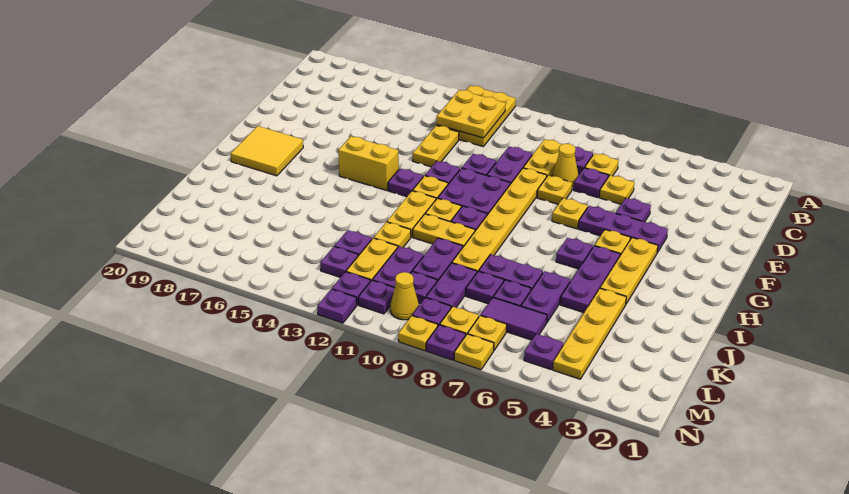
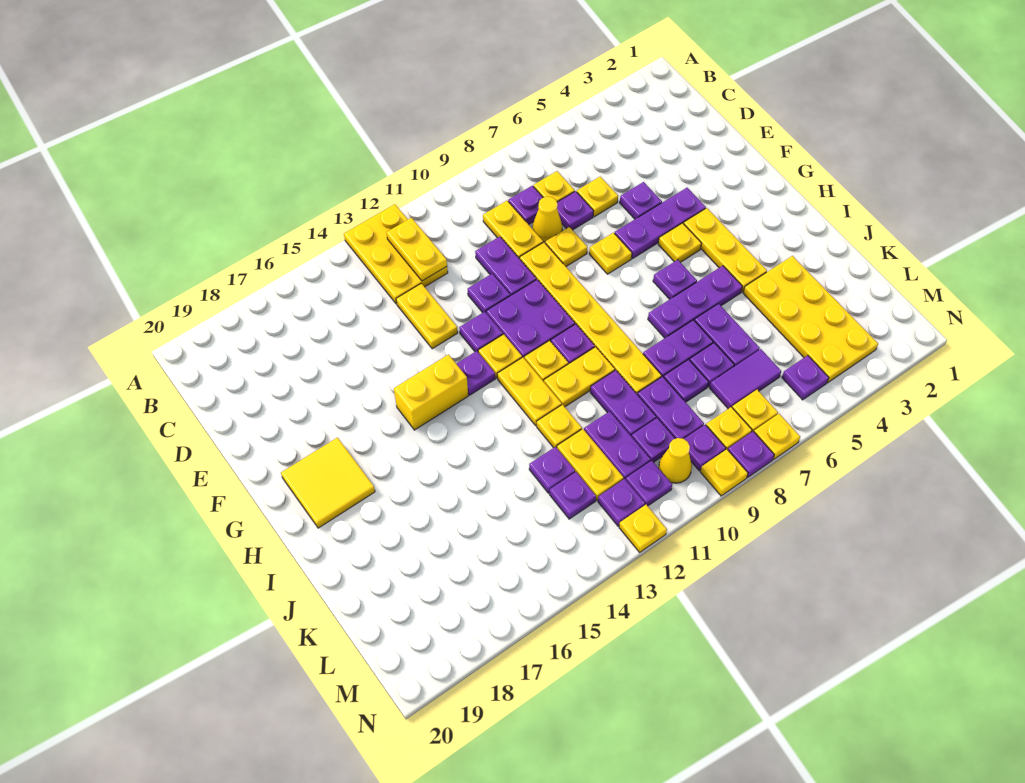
yellow plate B12:C13 level 2 -> yellow plate B12:C12 level 2
purple plate H5:J5 level 1 -> purple plate I5:I7 level 1
yellow plate J4:M4 level 1 -> yellow plate J3:M4 level 1
purple plate N12 level 1 -> yellow plate N12 level 1

